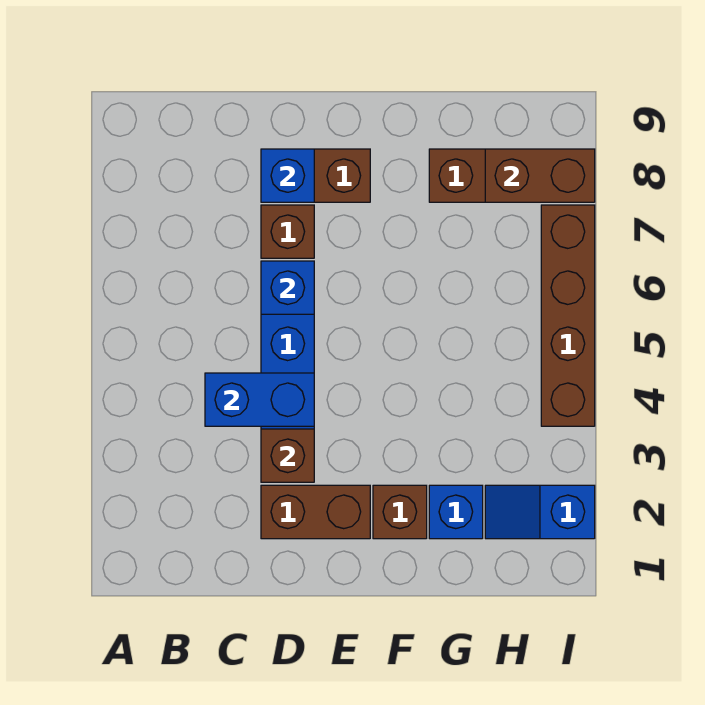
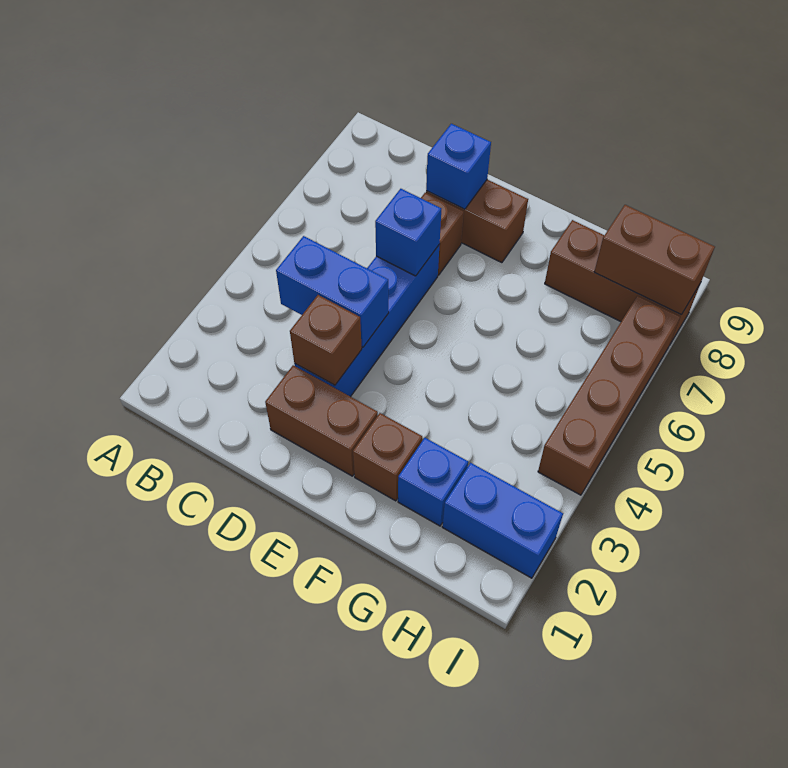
blue slope H2:I2 level 1 top I -> blue brick H2:I2 level 1

